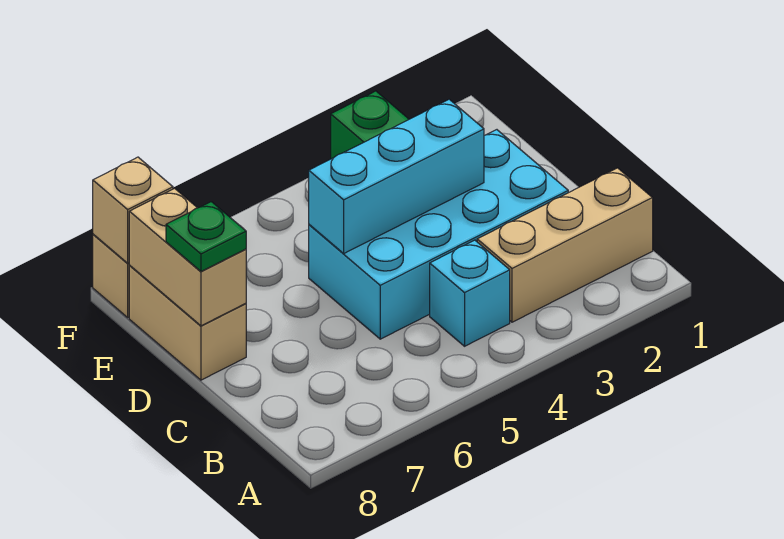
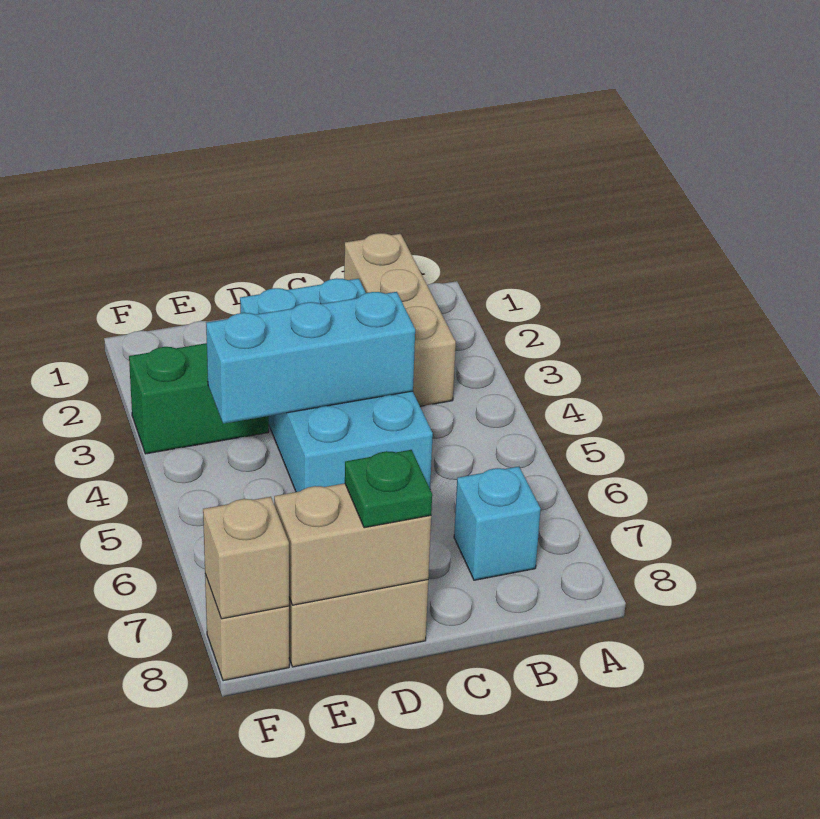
cyan brick B4 level 1 -> cyan brick B7 level 1
cyan brick D3:D5 level 2 -> cyan brick C4:E4 level 2

